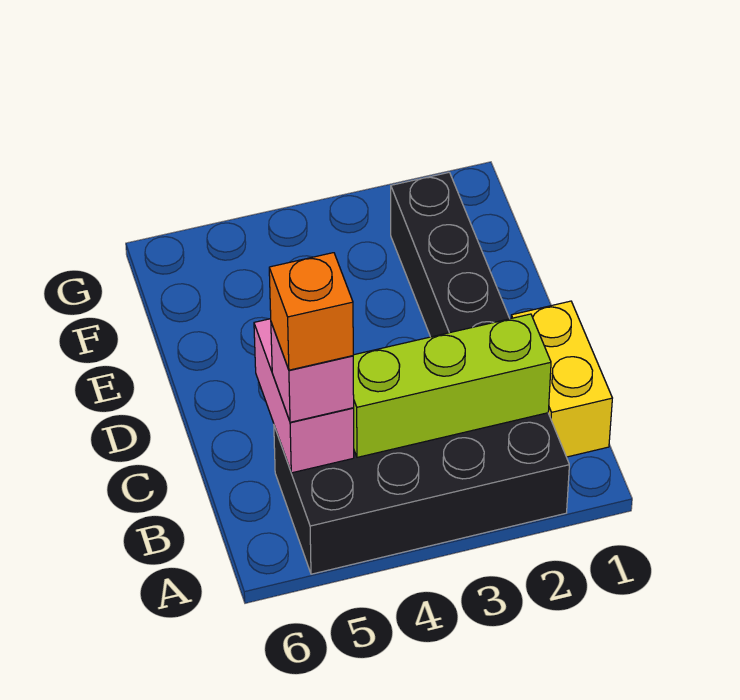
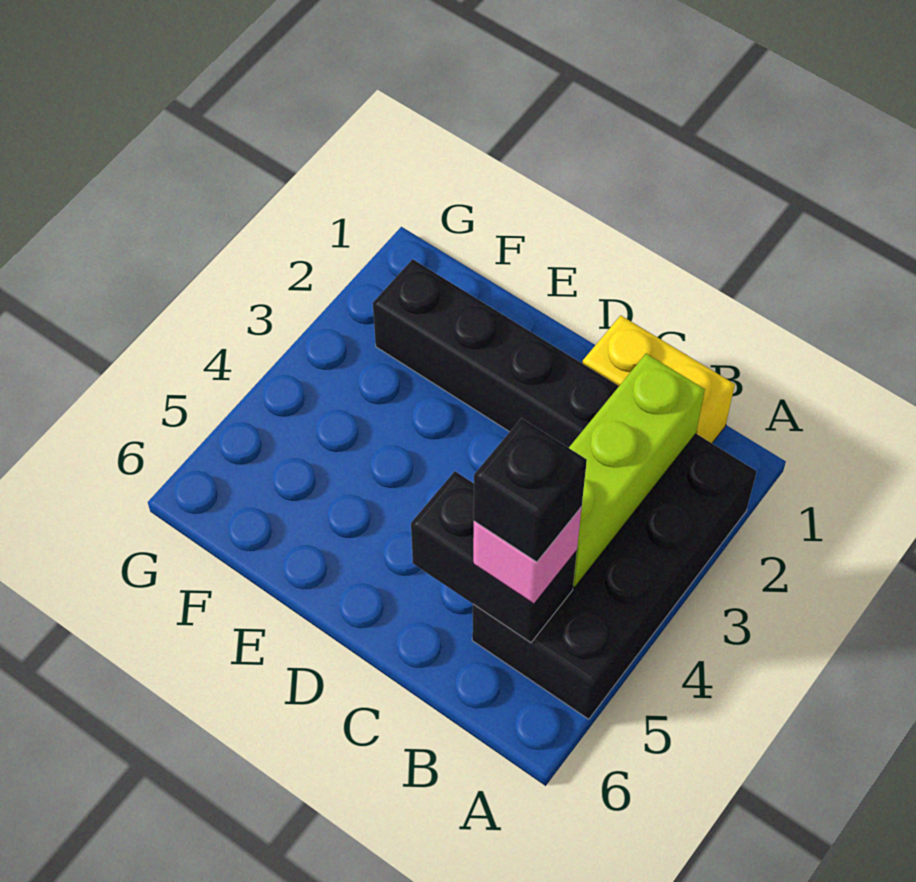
pink brick B5:C5 level 2 -> black brick B5:C5 level 2
orange brick B5 level 4 -> black brick B5 level 4

